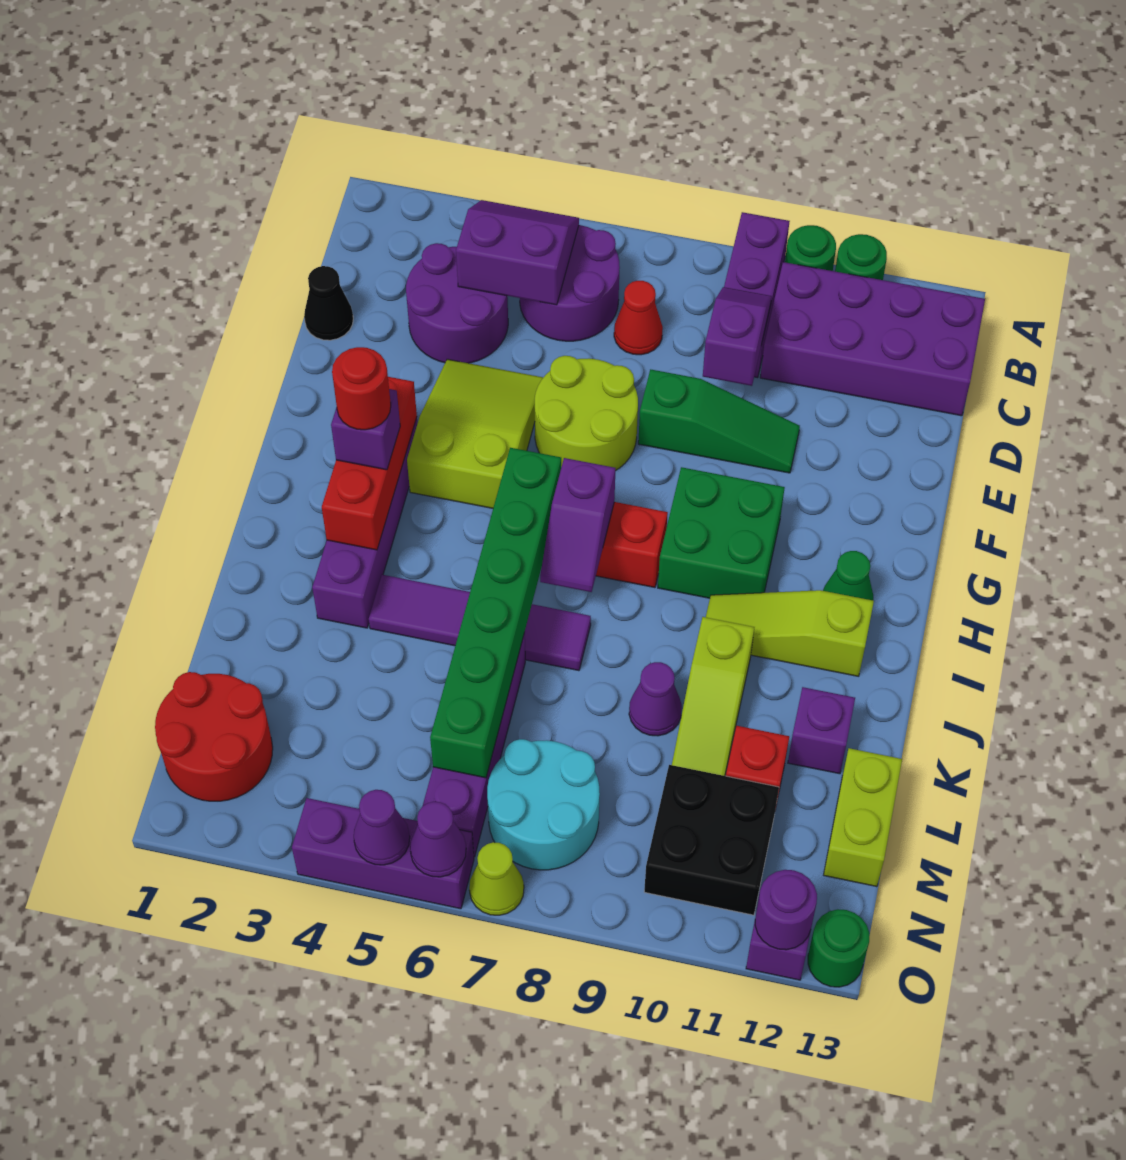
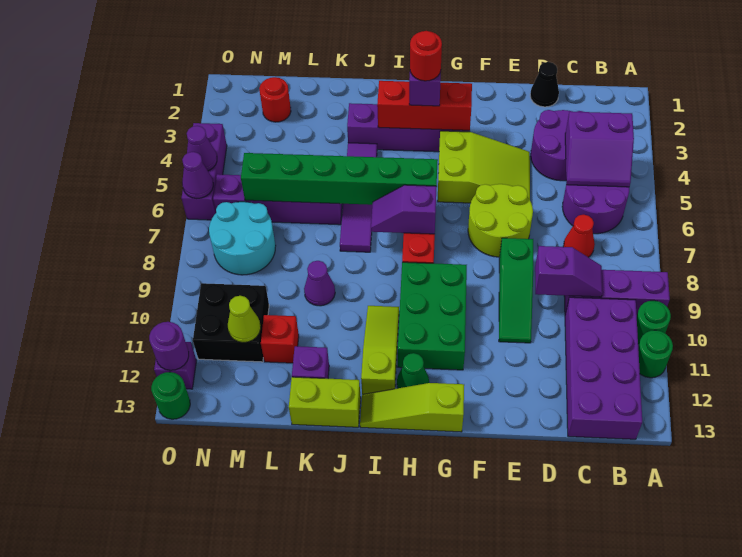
purple slope B4:C5 level 2 top C -> purple slope B4:C5 level 2 top 4
green brick G9:H10 level 1 -> green brick G9:H11 level 1
lime slope J10:L10 level 1 top J -> lime slope G13:I13 level 1 top G
lime brick L13:M13 level 1 -> lime brick J13:K13 level 1
red round brick M1:N2 level 1 -> red round brick M2 level 1
lime cone O7 level 1 -> lime cone M11 level 2

